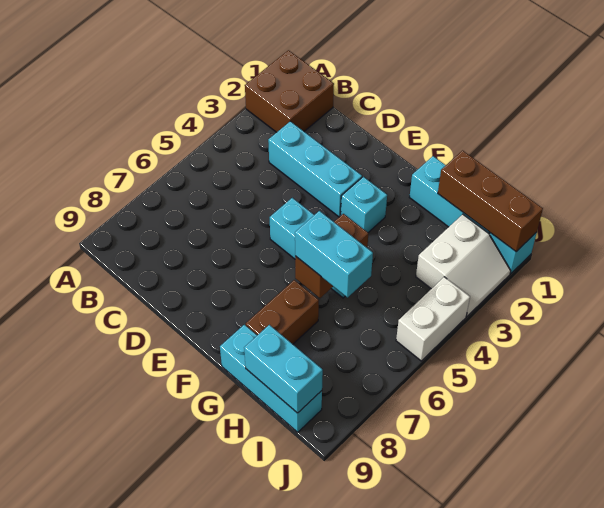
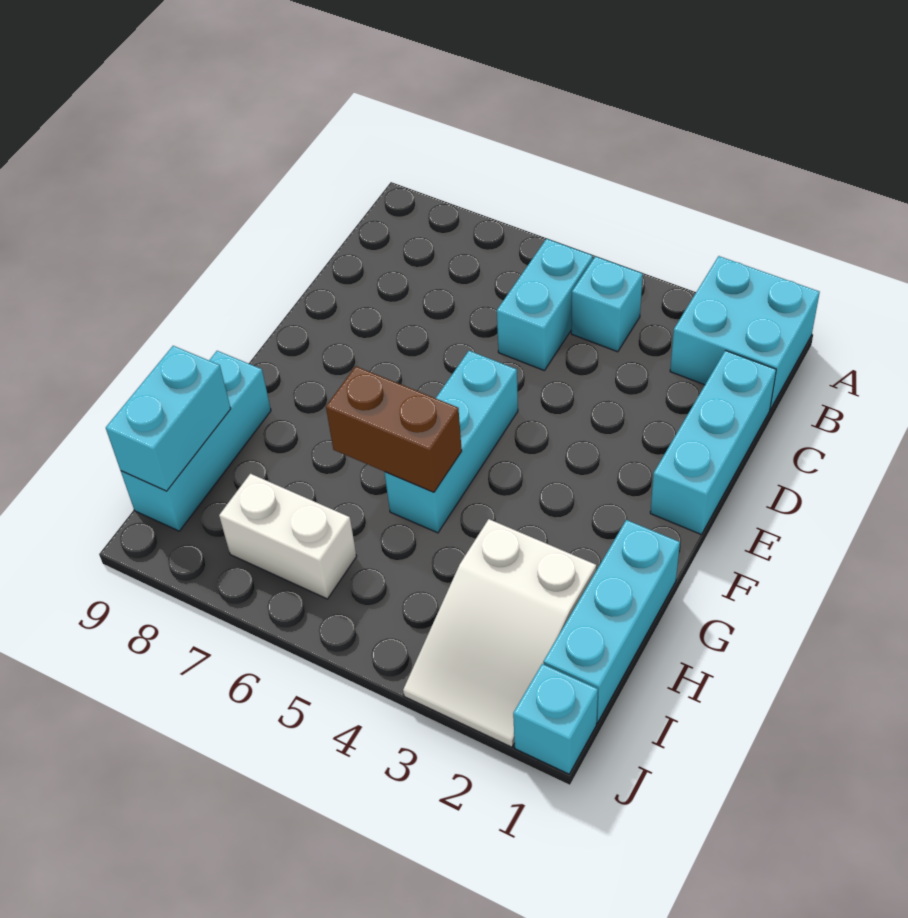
brown brick A1:B2 level 1 -> cyan brick A1:B2 level 1
cyan brick C3:E3 level 1 -> cyan brick C1:E1 level 1
cyan brick F3 level 1 -> cyan brick B4 level 1
cyan brick G6:H6 level 3 -> cyan brick B5:C5 level 1
brown brick G7:G8 level 1 -> none
brown brick H1:J1 level 2 -> none
white slope I2:J3 level 1 top I -> white slope H2:J3 level 1 top H
white brick J4:J5 level 1 -> white brick I6:I7 level 1

